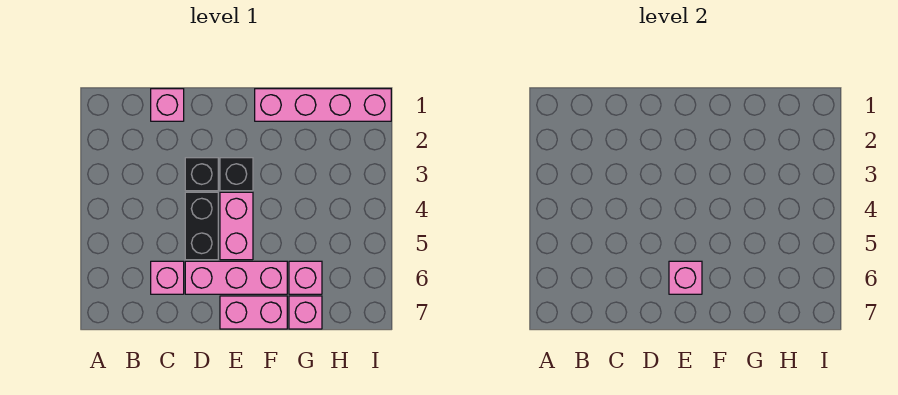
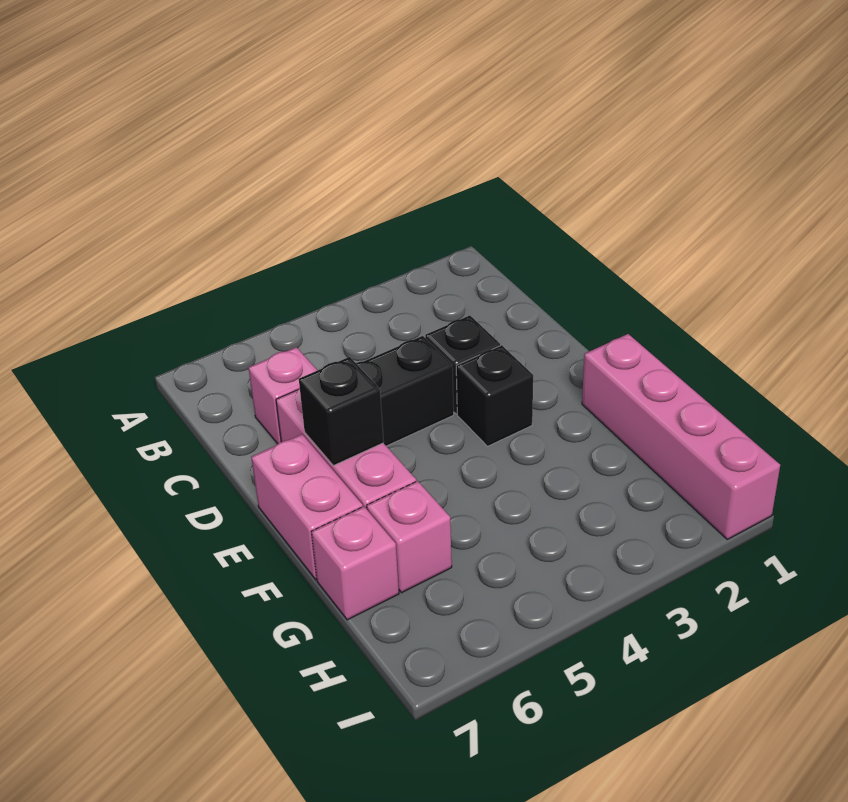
pink brick C1 level 1 -> none
pink brick E4:E5 level 1 -> none
pink brick E6 level 2 -> black brick E6 level 2

